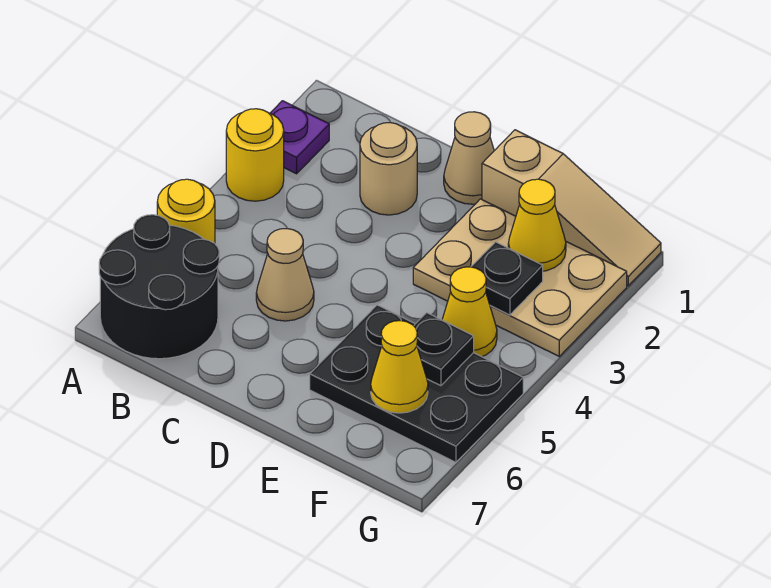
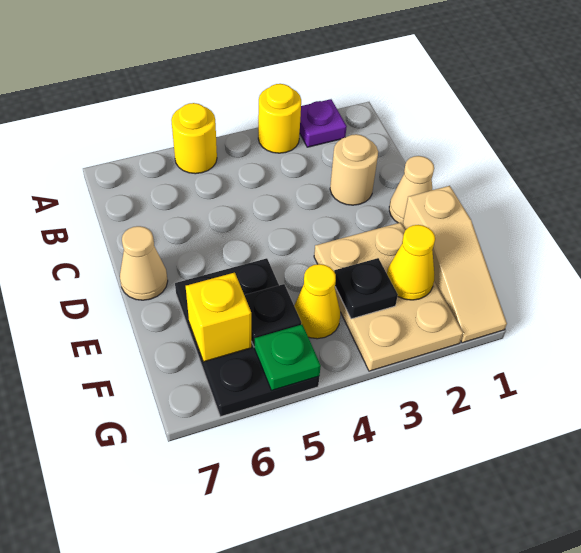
black round brick A6:B7 level 1 -> none
tan cone C5 level 1 -> tan cone D7 level 1
yellow cone F6 level 2 -> yellow brick F6 level 2
none -> green plate G5 level 2

